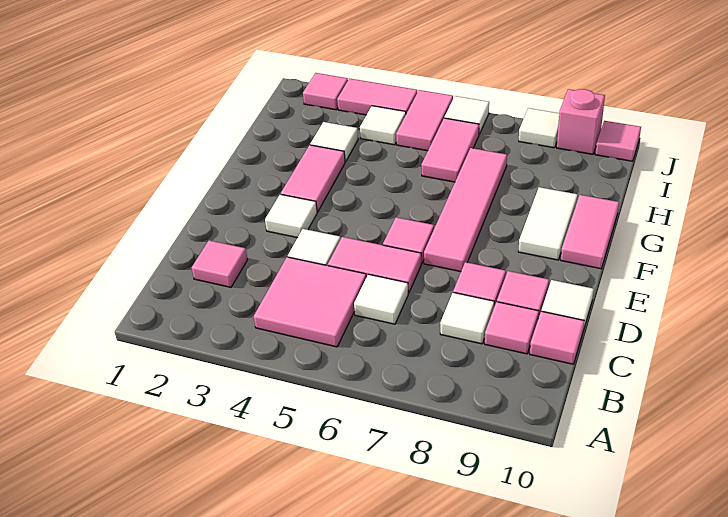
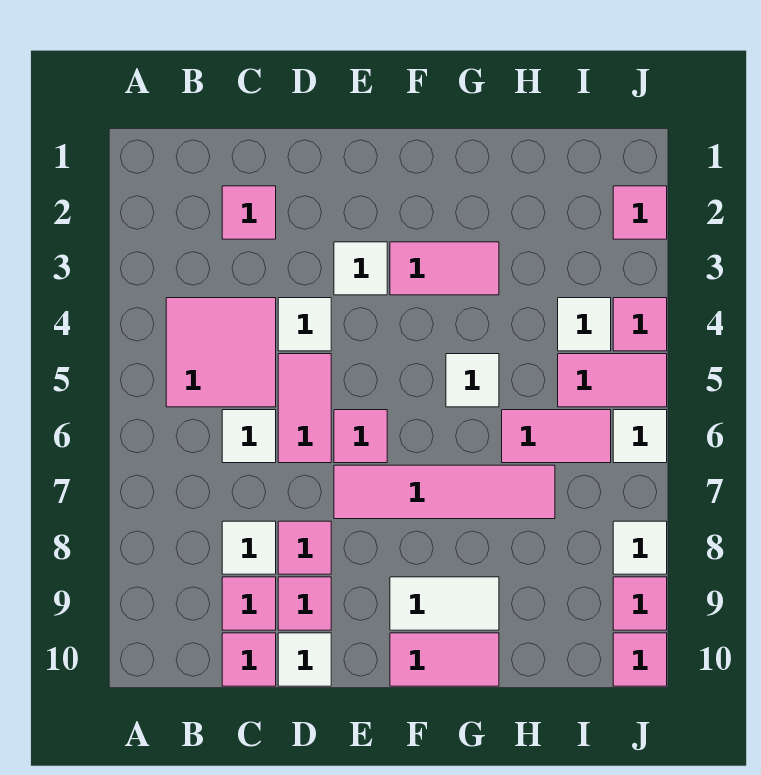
white tile H3 level 1 -> white tile G5 level 1
pink tile J3:J4 level 1 -> pink tile J4 level 1
pink brick J9 level 1 -> pink tile J9 level 1

